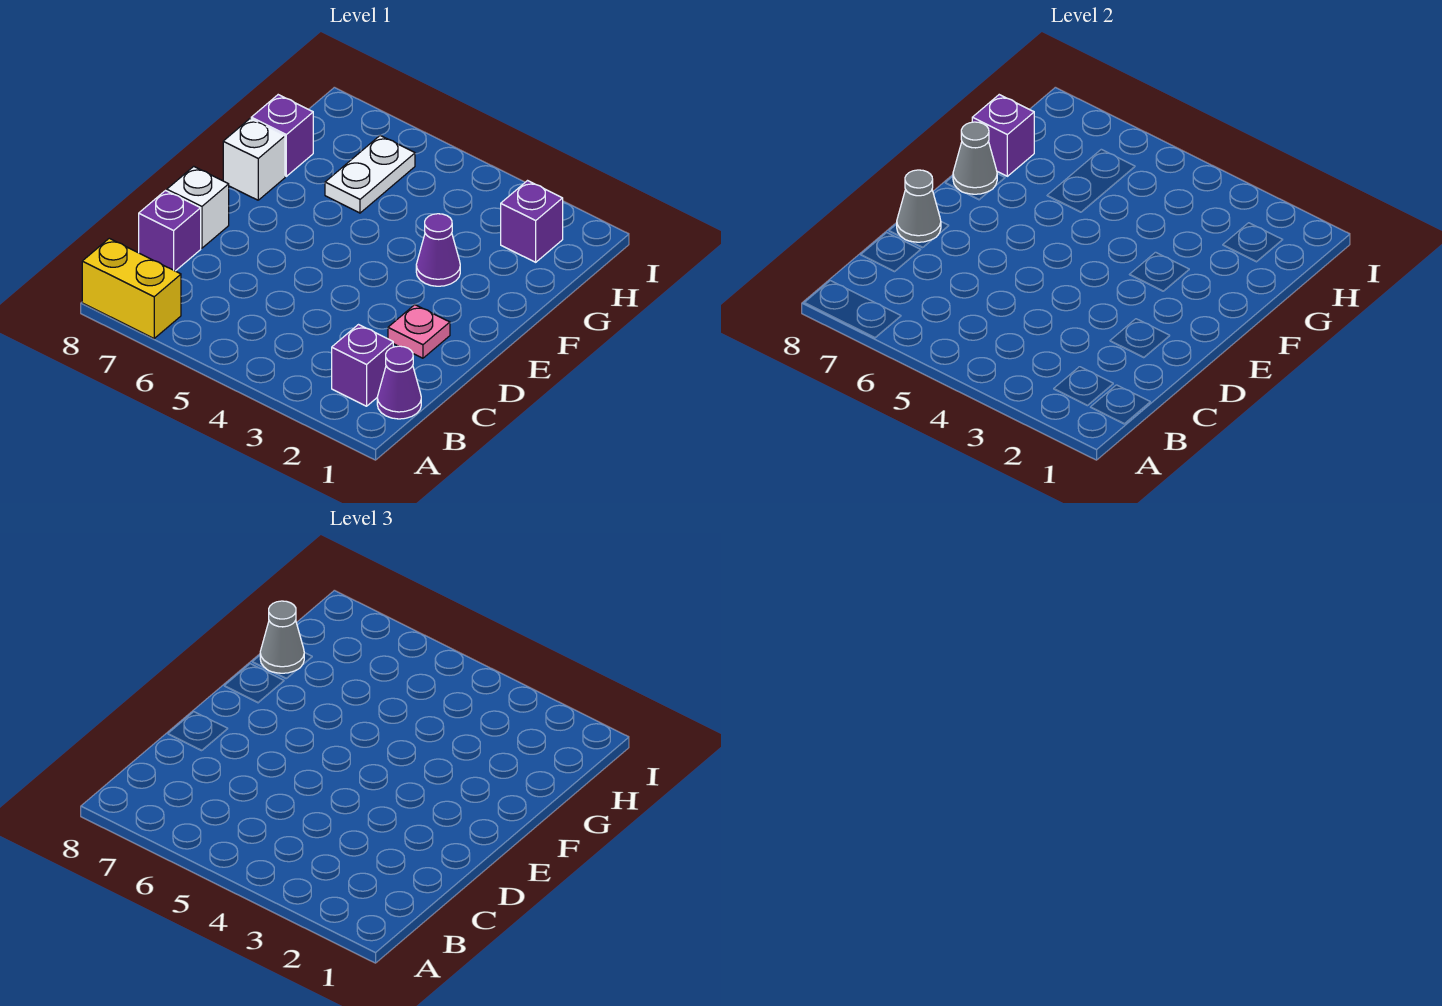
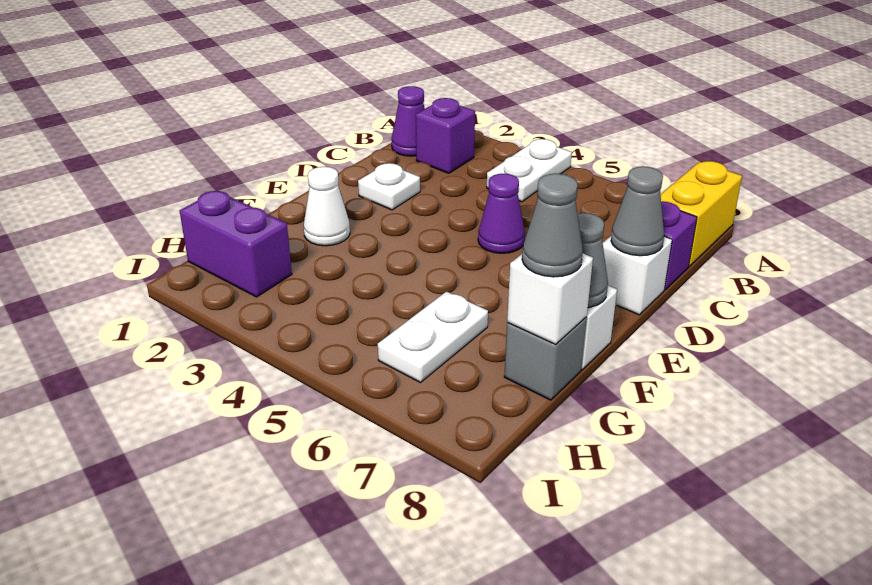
none -> white plate A4:B4 level 1
yellow brick A7:A8 level 1 -> yellow brick A8:B8 level 1
pink plate D2 level 1 -> white plate D2 level 1
none -> white cone F2 level 1
purple cone F3 level 1 -> purple cone D5 level 1
purple brick G8 level 1 -> grey brick G8 level 1
purple brick G8 level 2 -> white brick G8 level 2
purple brick H2 level 1 -> purple brick H1:H2 level 1

